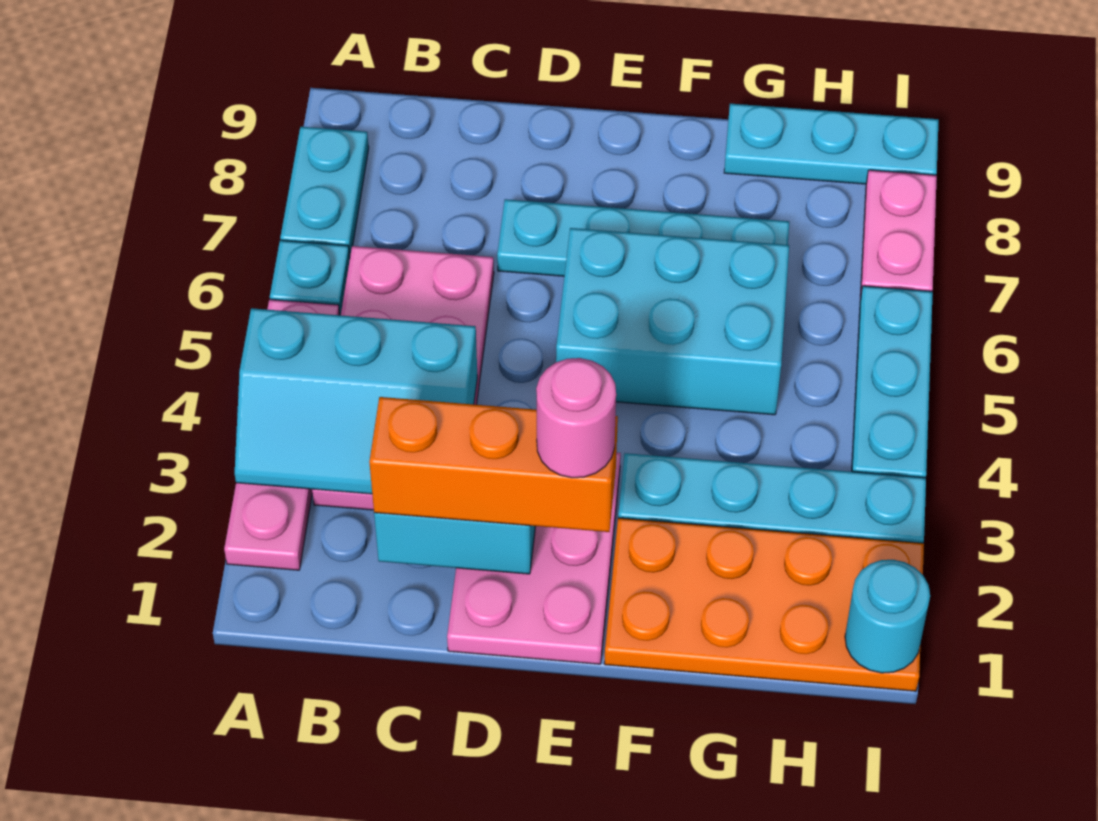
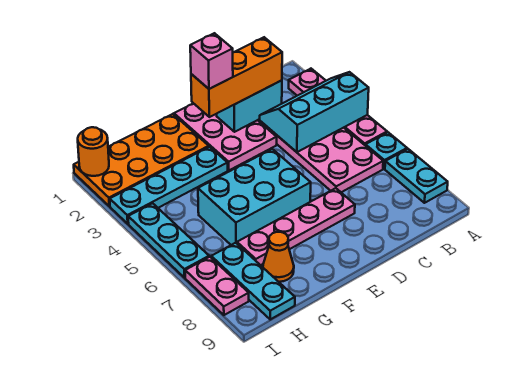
cyan plate D7:G7 level 1 -> pink plate D7:G7 level 1
pink round brick E2 level 4 -> pink brick E2 level 4
none -> orange cone G8 level 1
cyan plate G9:I9 level 1 -> cyan plate H7:H9 level 1
cyan round brick I1 level 2 -> orange round brick I1 level 2

